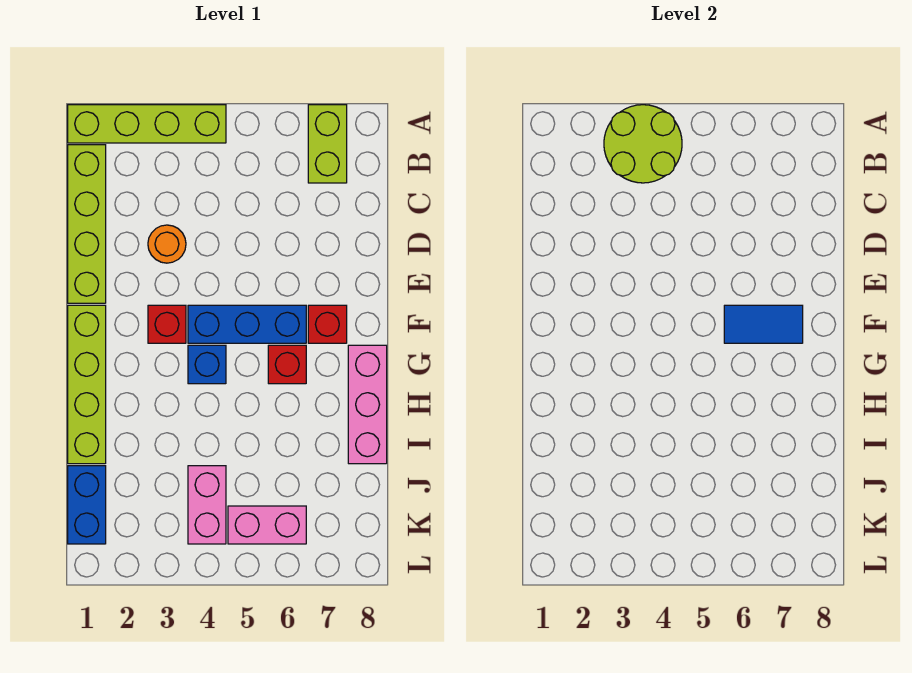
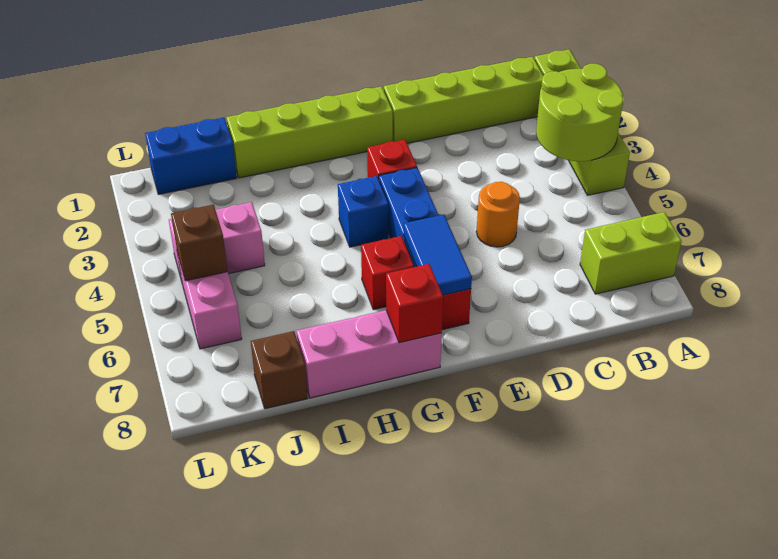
orange round brick D3 level 1 -> orange round brick D5 level 1
none -> red brick G8 level 2
none -> brown brick J8 level 1
none -> brown brick K5 level 2

